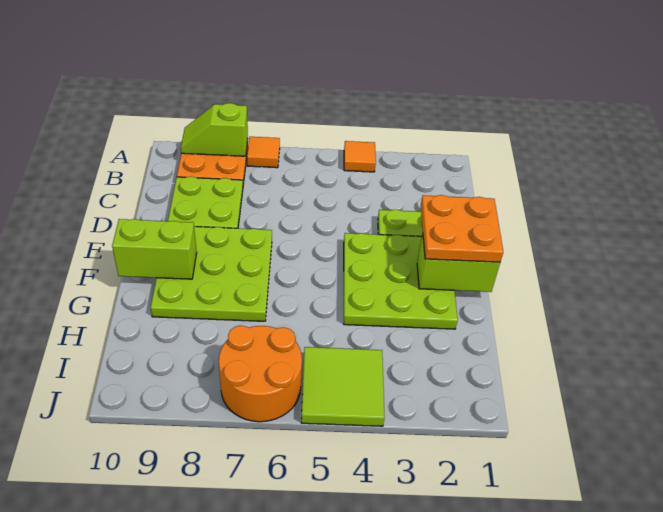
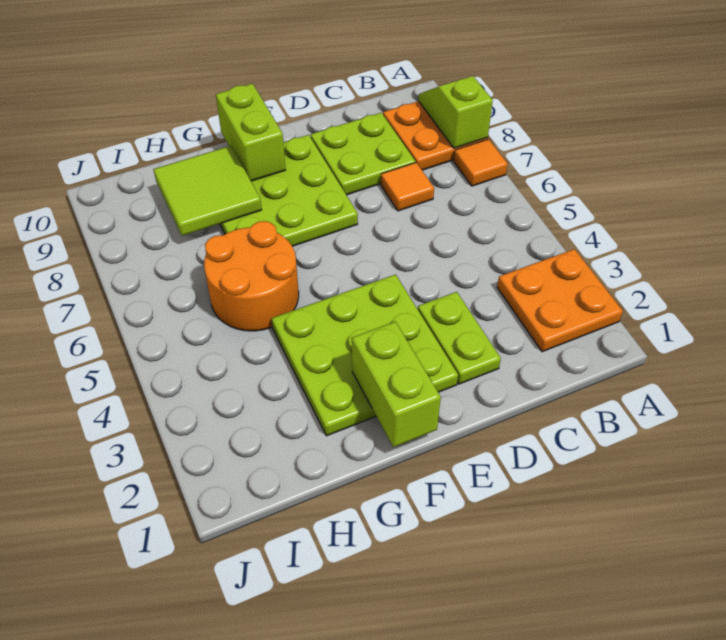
orange tile A4 level 1 -> orange tile C7 level 1
orange plate E1:F2 level 3 -> orange plate A2:B3 level 1
lime tile I4:J5 level 1 -> lime tile G8:H9 level 2
orange round brick I6:J7 level 1 -> orange round brick G5:H6 level 1

